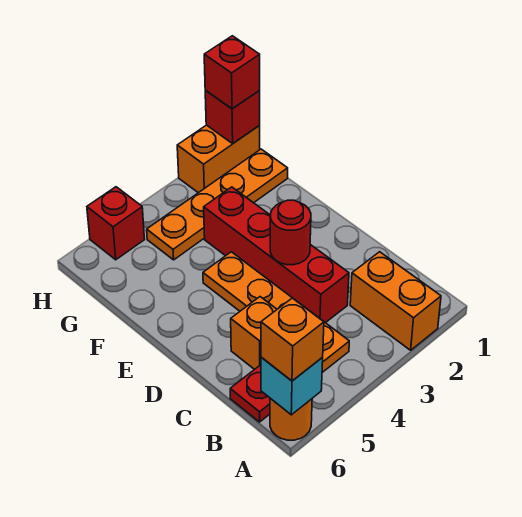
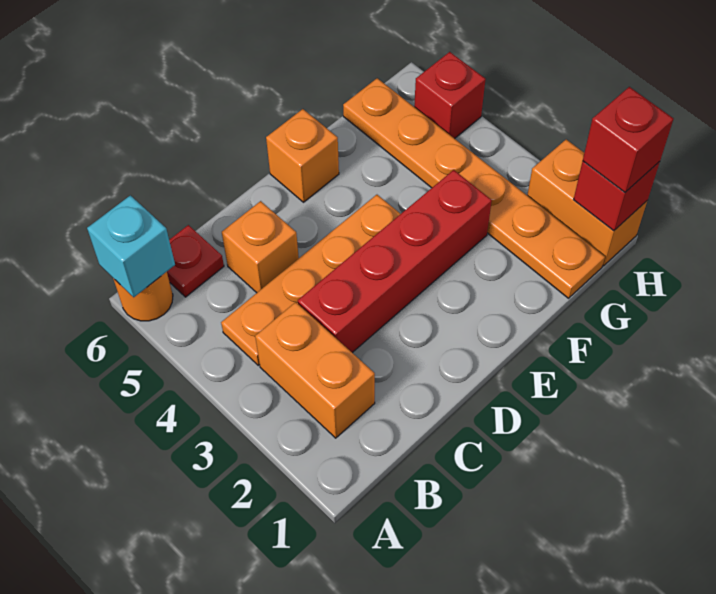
orange brick A2:B2 level 1 -> orange brick B2:B3 level 1
orange brick A6 level 3 -> orange brick E6 level 1
red round brick D3 level 2 -> none
orange plate G1:G4 level 1 -> orange plate G1:G6 level 1

